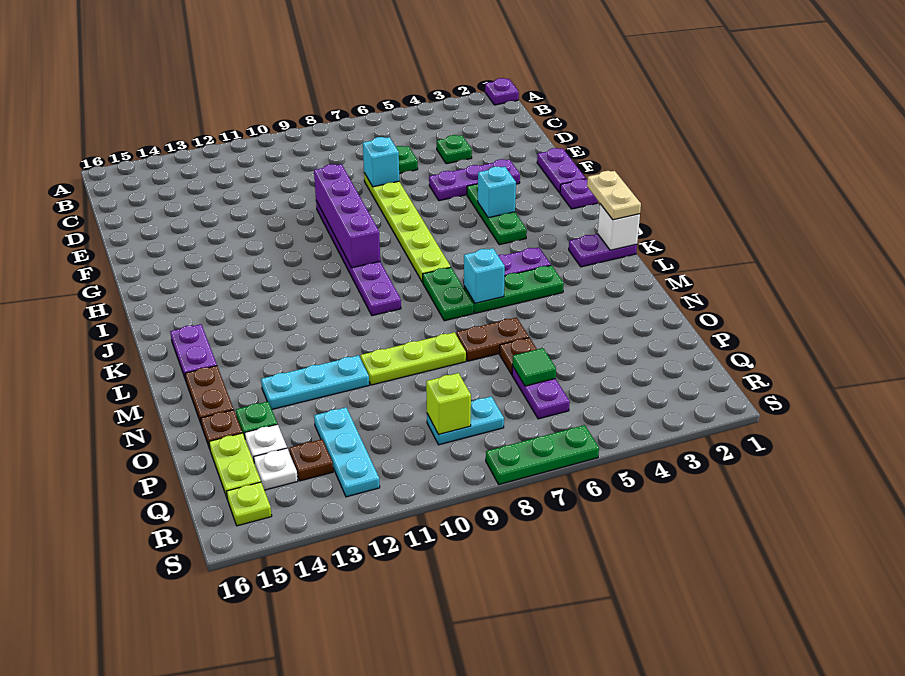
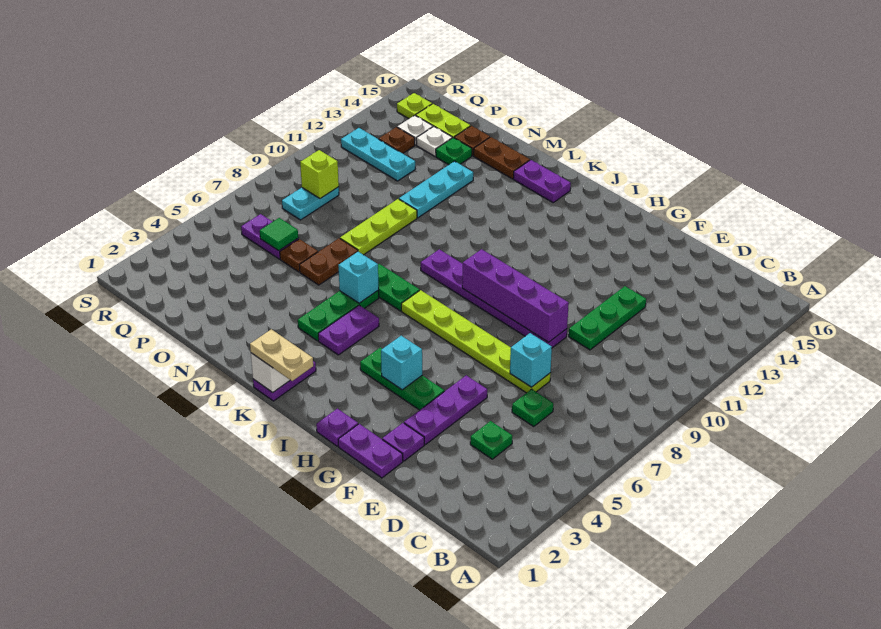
purple plate A1 level 1 -> purple plate F2 level 1
green plate S6:S8 level 1 -> green plate E10:E12 level 1

